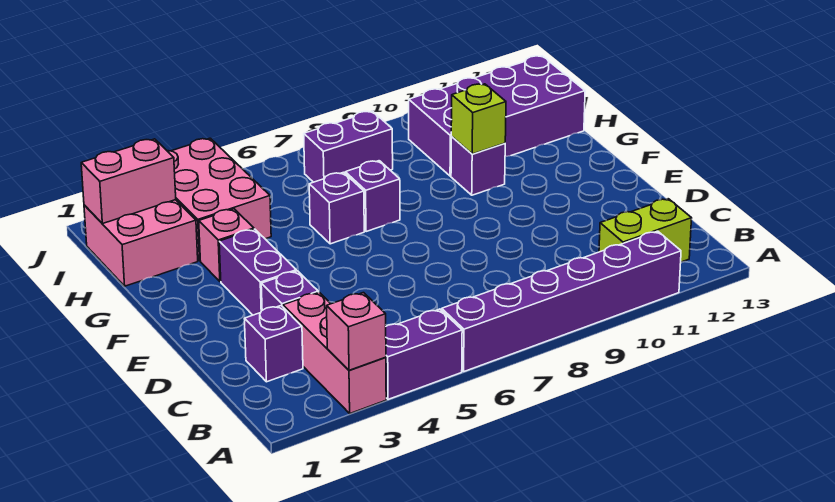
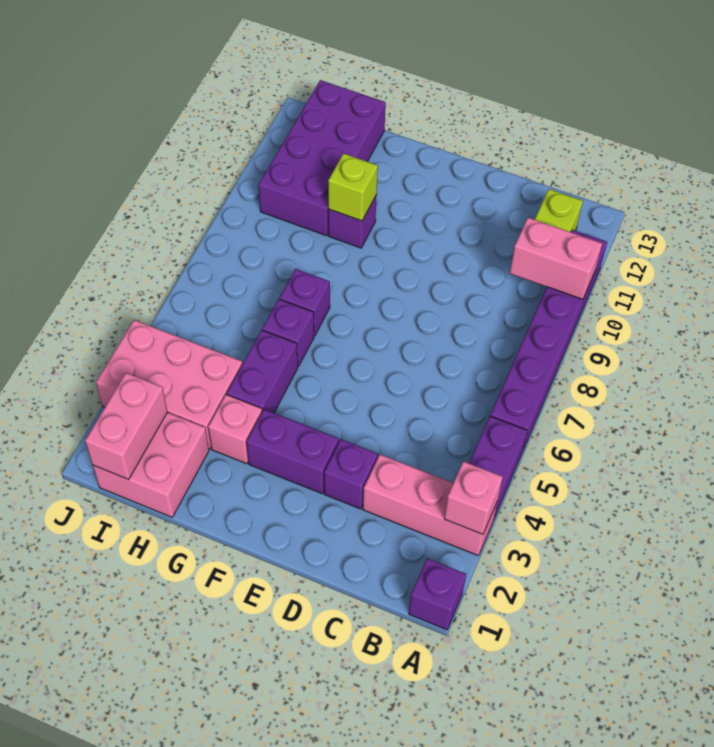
none -> pink brick A10:B10 level 2
purple brick C2 level 1 -> purple brick A1 level 1
purple brick I7:I8 level 1 -> purple brick G4:G5 level 1

